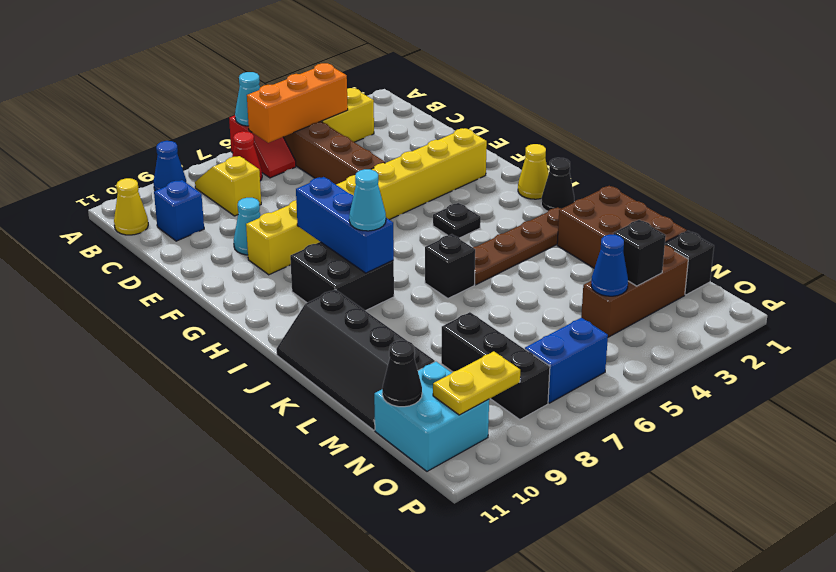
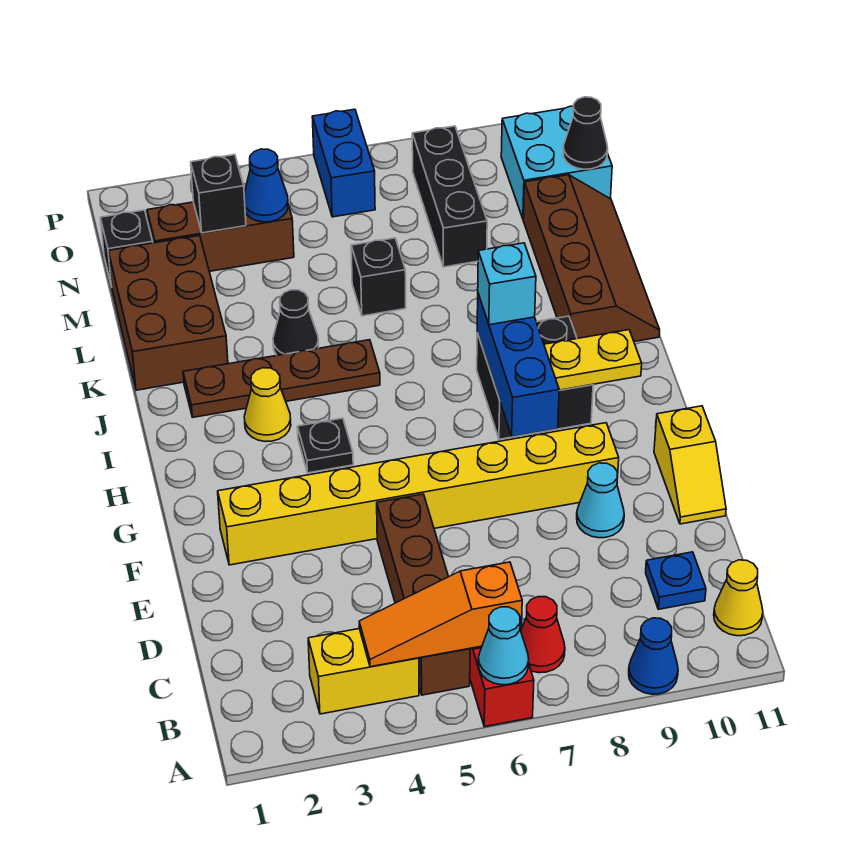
orange brick B4:B6 level 2 -> orange slope B4:B6 level 2 top 6
yellow slope B8:C8 level 1 top C -> yellow slope E11:F11 level 1 top F
blue brick C10 level 1 -> blue plate C10 level 1
yellow cone H1 level 1 -> yellow cone I3 level 1
black cone I1 level 1 -> black cone K4 level 1
cyan cone I8 level 3 -> cyan brick I8 level 3
black brick J6 level 1 -> black brick L6 level 1
black slope J10:M11 level 1 top 10 -> brown slope J10:M11 level 1 top 10
blue brick O6:O7 level 1 -> blue brick O6:P6 level 1
yellow plate O9:O10 level 2 -> yellow plate H9:H10 level 2

